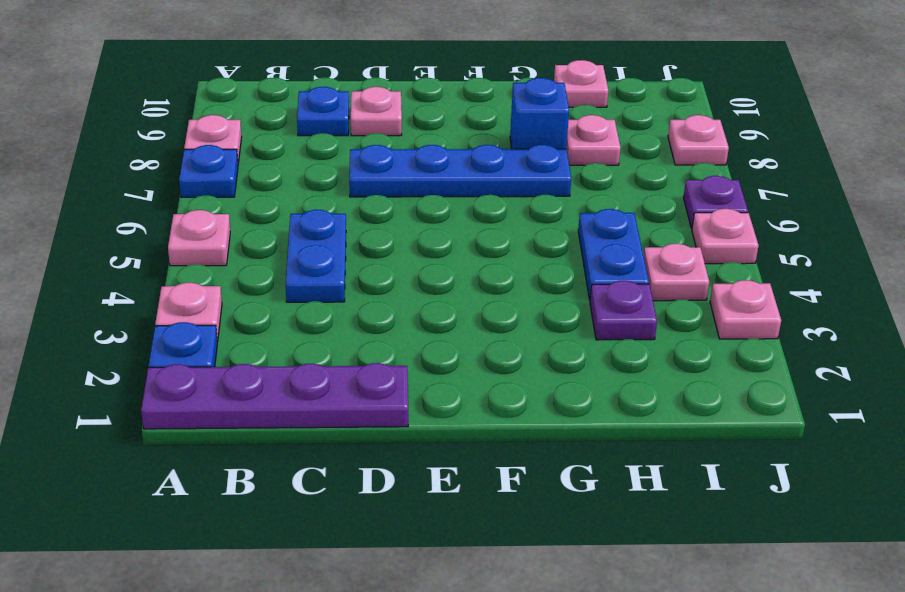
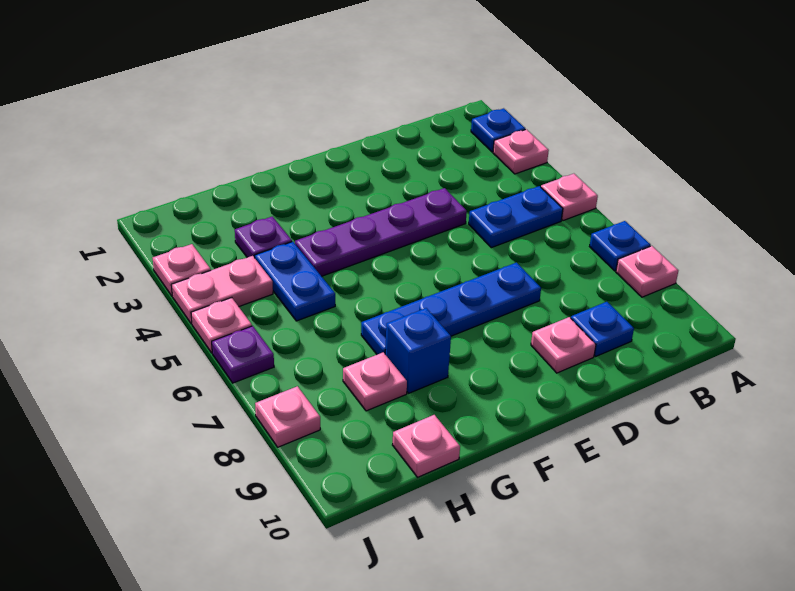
purple plate A1:D1 level 1 -> purple plate D4:G4 level 1
blue plate C4:C5 level 1 -> blue plate B5:C5 level 1
pink plate I4 level 1 -> pink plate I4:J4 level 1

